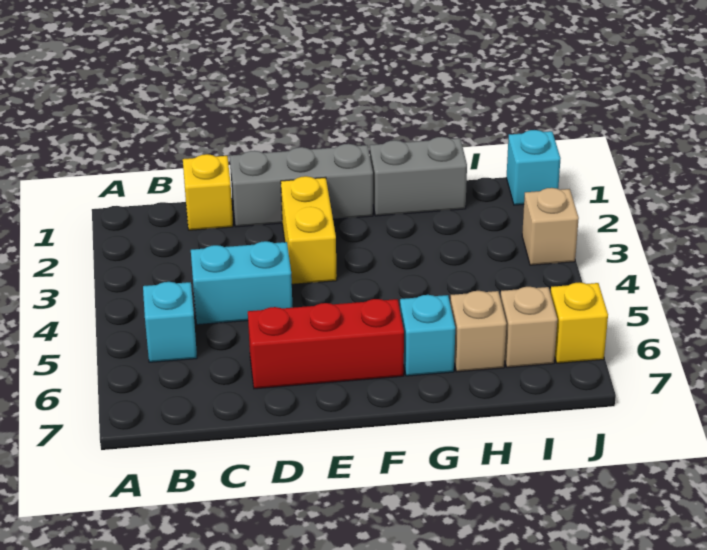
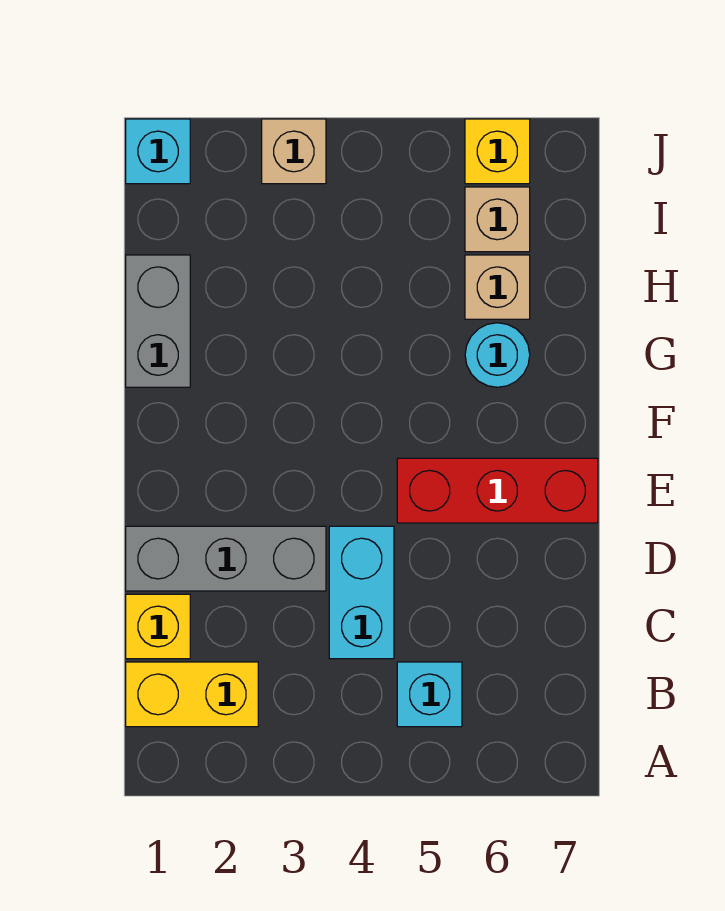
grey brick D1:F1 level 1 -> grey brick D1:D3 level 1
red brick D6:F6 level 1 -> red brick E5:E7 level 1
yellow brick E2:E3 level 1 -> yellow brick B1:B2 level 1
cyan brick G6 level 1 -> cyan round brick G6 level 1

